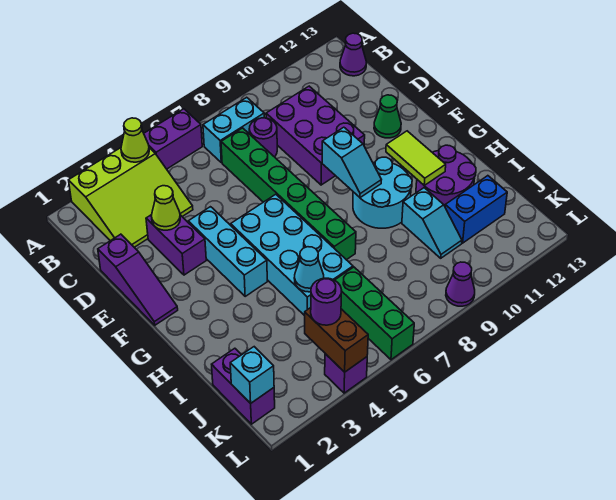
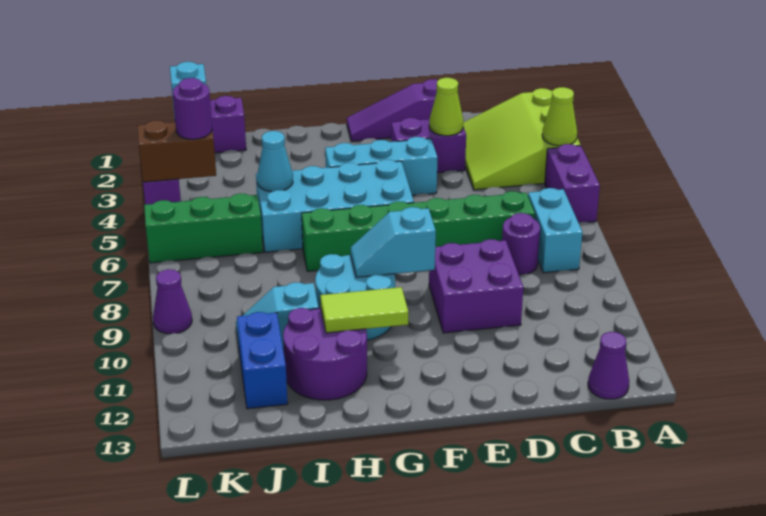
purple brick C9:E10 level 1 -> purple brick D9:E10 level 1
green cone E12 level 1 -> none

